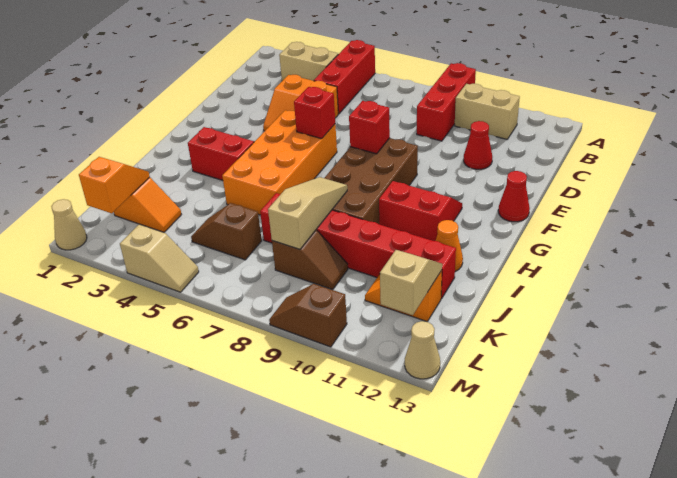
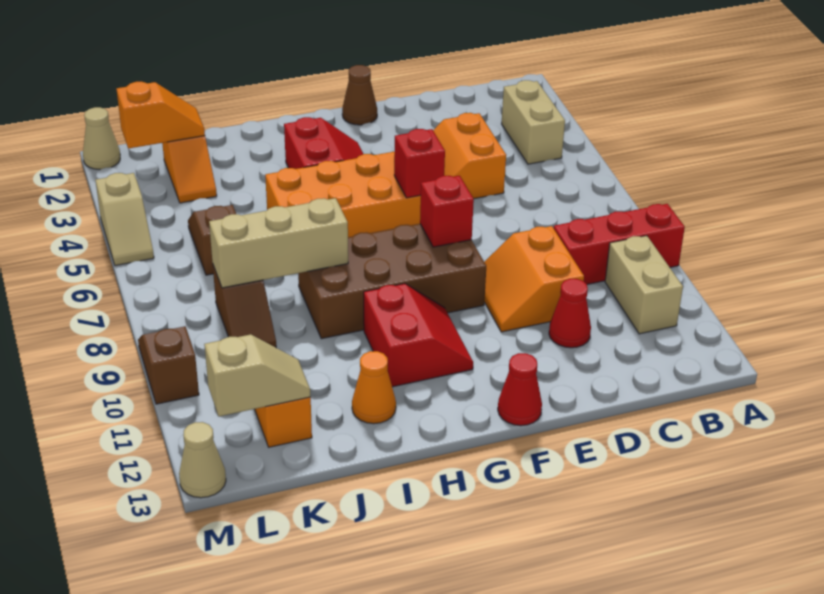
red brick A5:C5 level 1 -> none
none -> orange slope D9:E10 level 1 top D
none -> brown cone F1 level 1
tan slope I8:K8 level 2 top K -> tan brick I8:K8 level 2
red brick J7:J12 level 1 -> none

